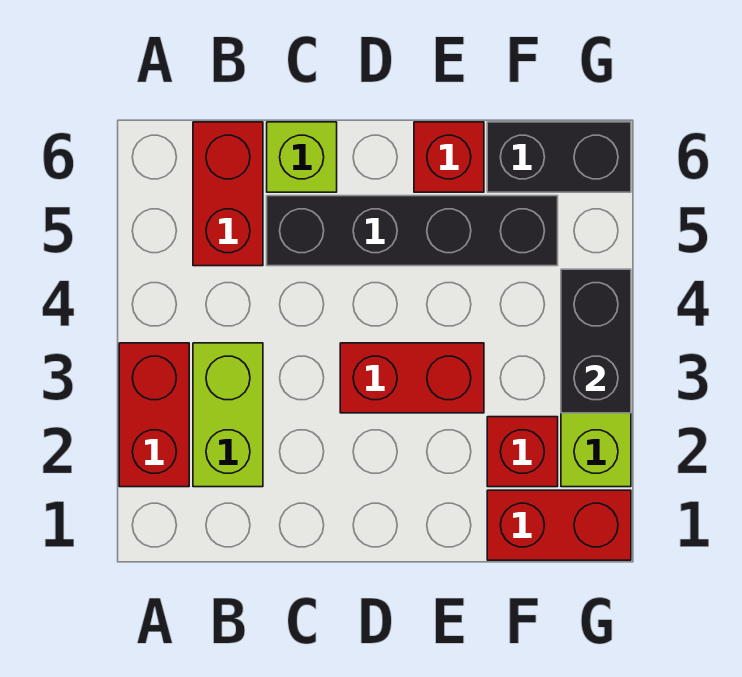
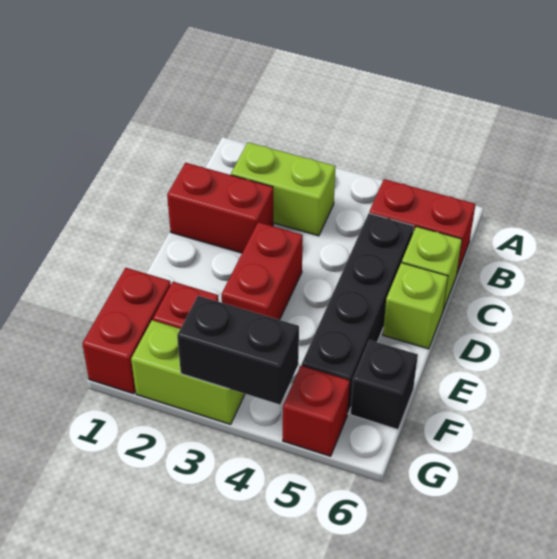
red brick A2:A3 level 1 -> red brick C1:C2 level 1
none -> lime brick D6 level 1
red brick E6 level 1 -> red brick G5 level 1
black brick F6:G6 level 1 -> black brick F6 level 1

